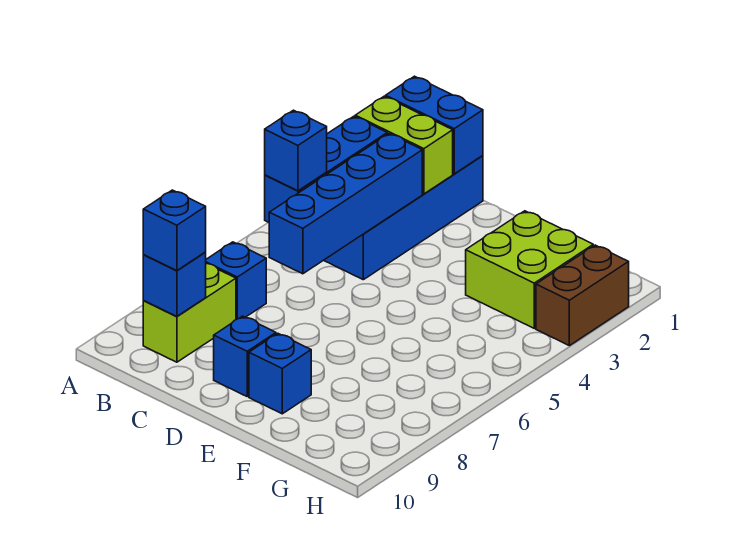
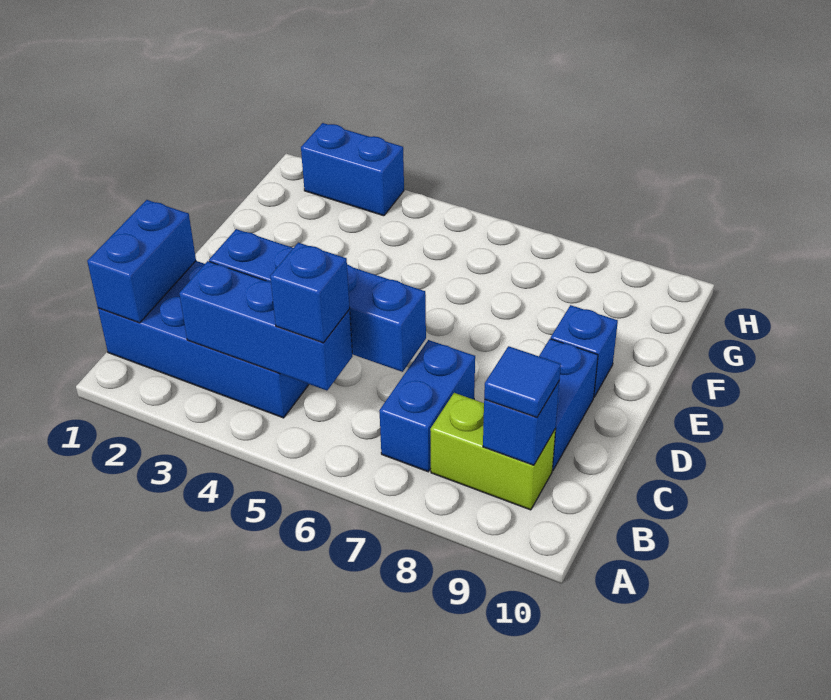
lime brick B2:C2 level 2 -> none
blue brick B7 level 1 -> blue brick B7:C7 level 1
blue brick B9 level 3 -> blue tile B9 level 3
blue brick D9 level 1 -> blue brick C9:D9 level 1
lime brick F2:G3 level 1 -> none
brown brick H2:H3 level 1 -> blue brick H2:H3 level 1

